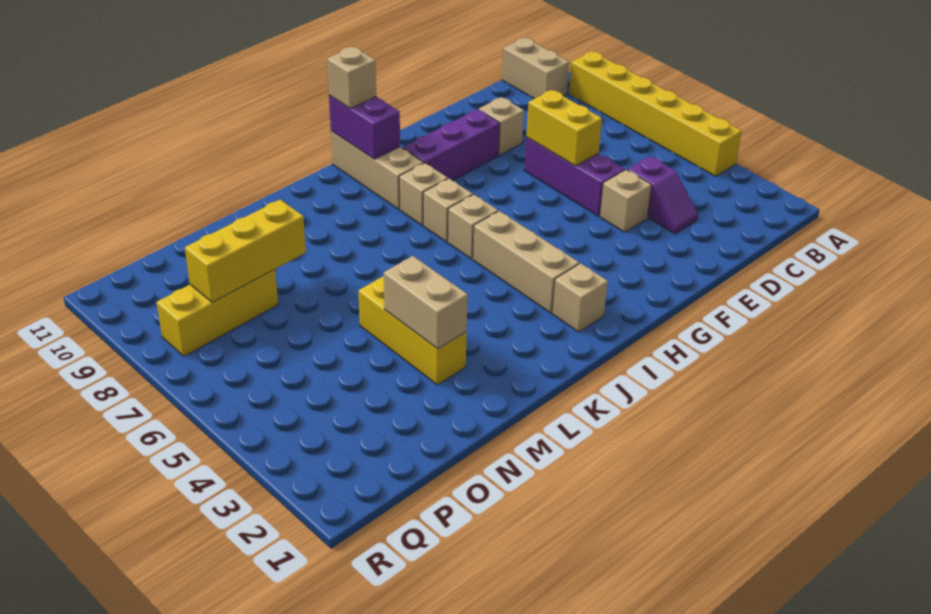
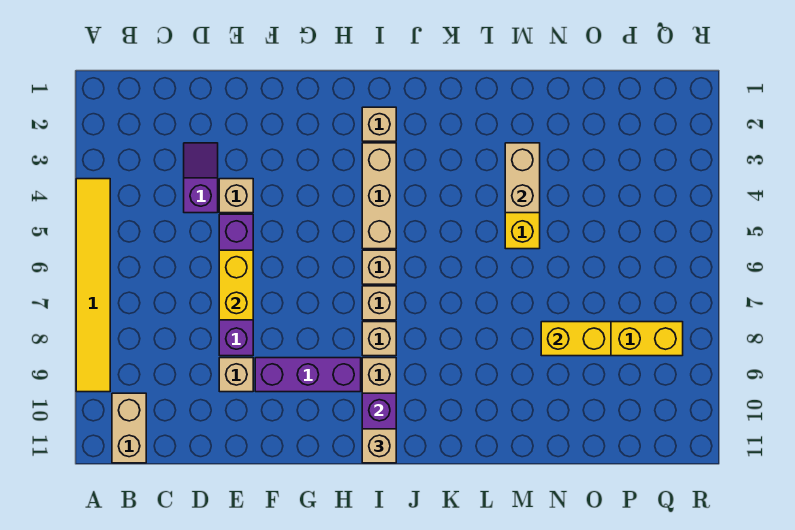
yellow brick A4:A9 level 1 -> yellow tile A4:A9 level 1
purple brick E5:E7 level 1 -> purple brick E5:E8 level 1
yellow brick N8:P8 level 2 -> yellow brick N8:O8 level 2

